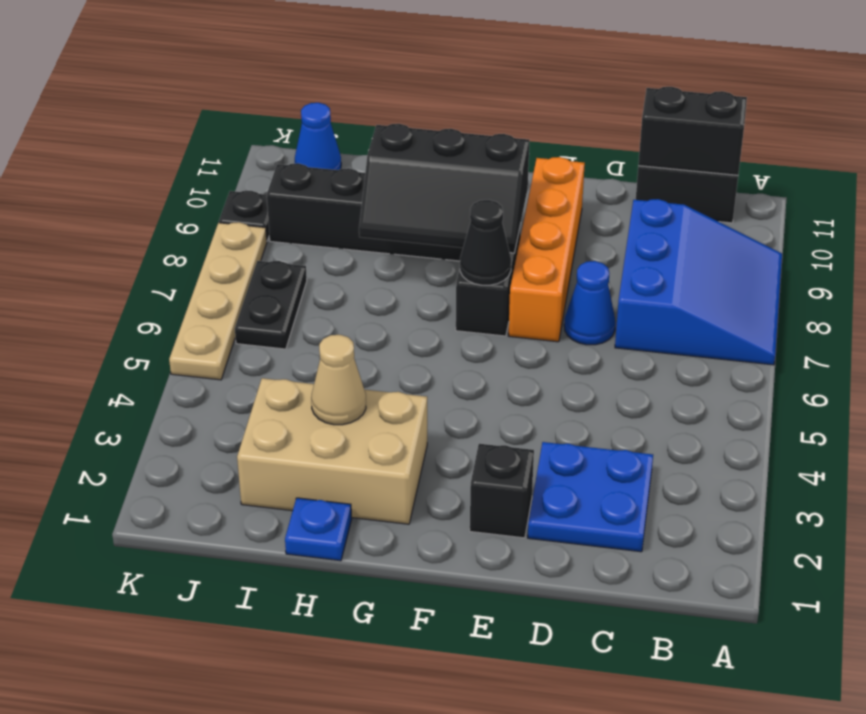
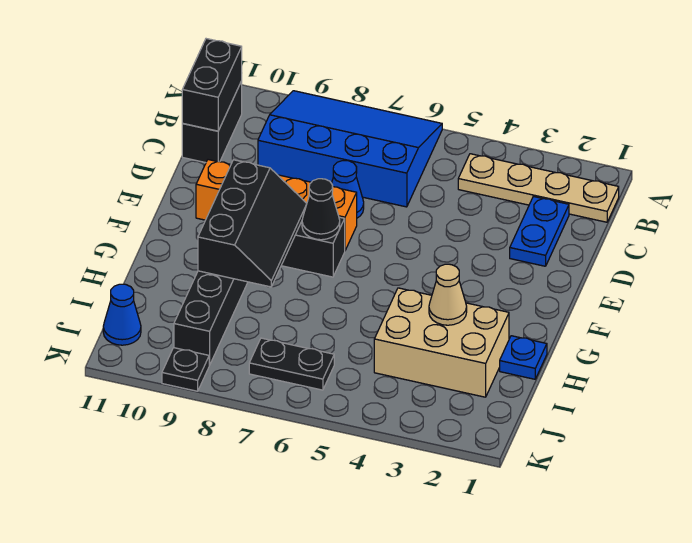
blue slope A7:C9 level 1 top C -> blue slope A6:C9 level 1 top C
blue plate C2:D3 level 1 -> blue plate C2:D2 level 1
black brick E2 level 1 -> none
tan brick G2:I3 level 1 -> tan brick H2:I4 level 1
tan plate K5:K8 level 1 -> tan plate B1:B4 level 1

